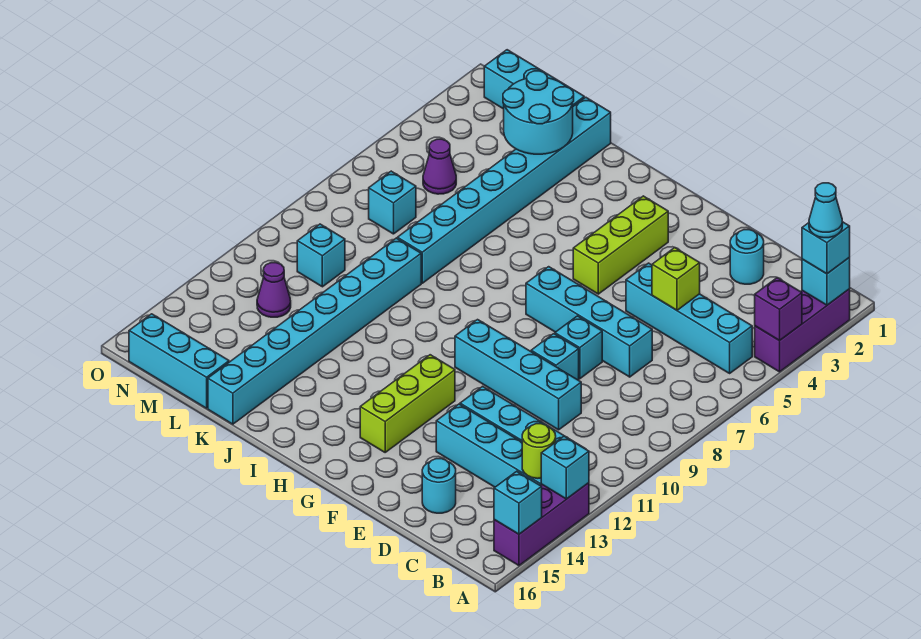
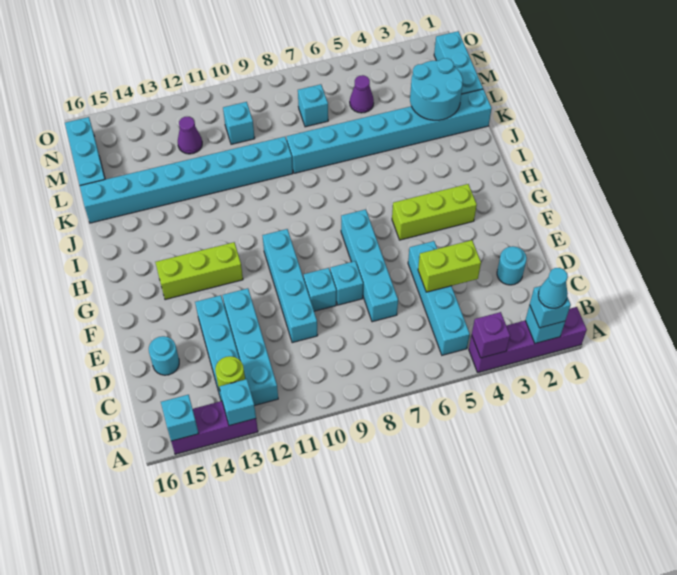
purple brick A2:A4 level 1 -> purple brick A1:A4 level 1
lime brick D5 level 2 -> lime brick D4:D5 level 2

